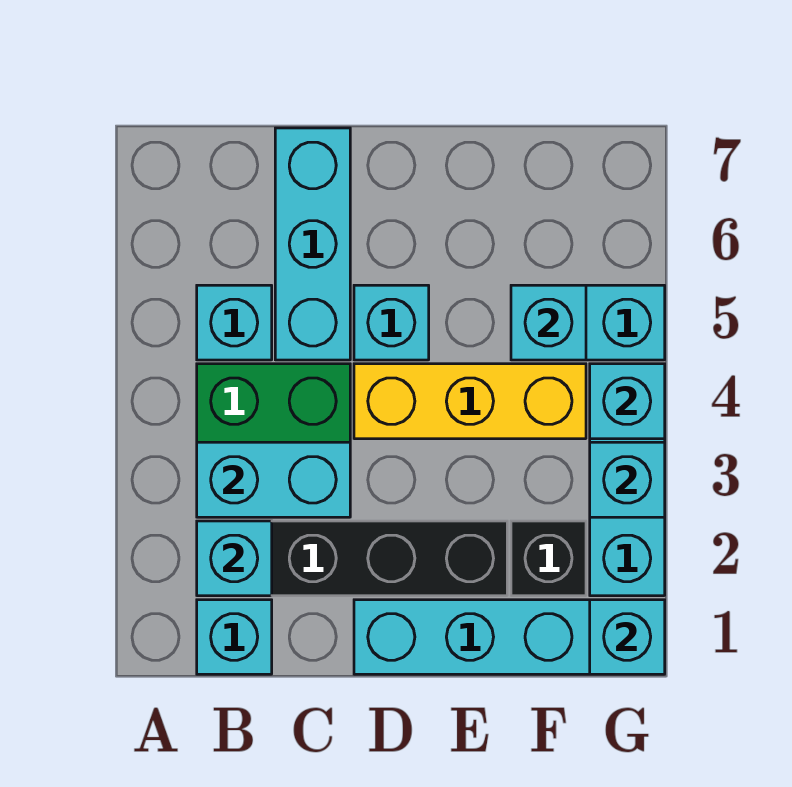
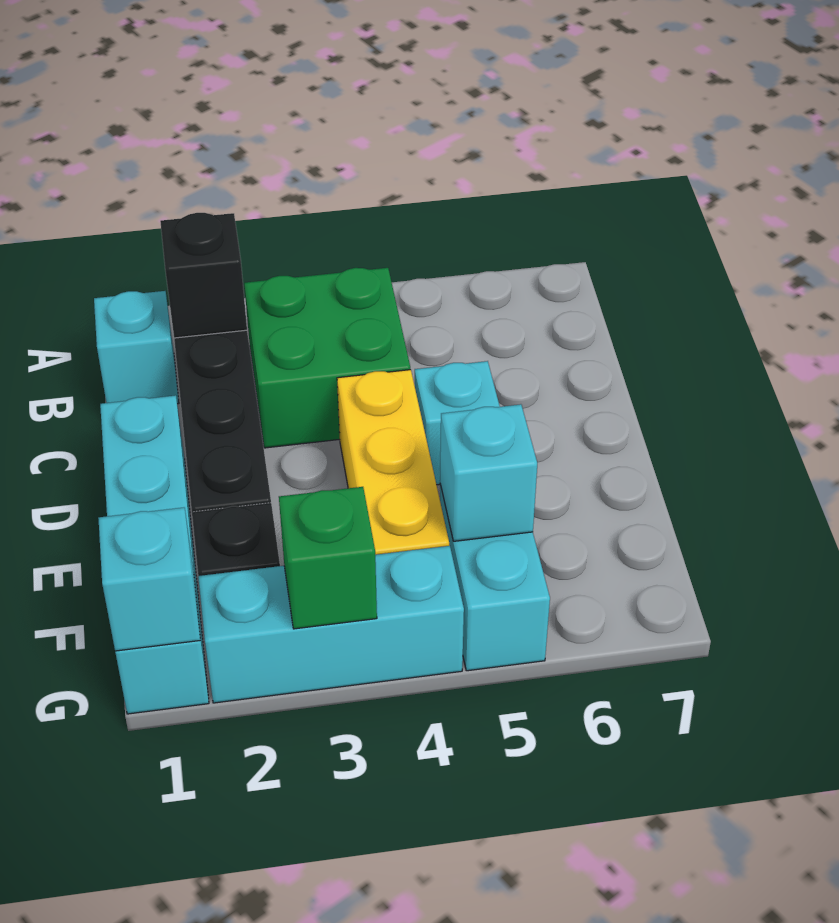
cyan brick B2 level 2 -> black brick B2 level 2
cyan brick B3:C3 level 2 -> none
cyan brick B5 level 1 -> none
cyan brick C5:C7 level 1 -> none
cyan brick G3 level 2 -> green brick G3 level 2
cyan brick G4 level 2 -> none

